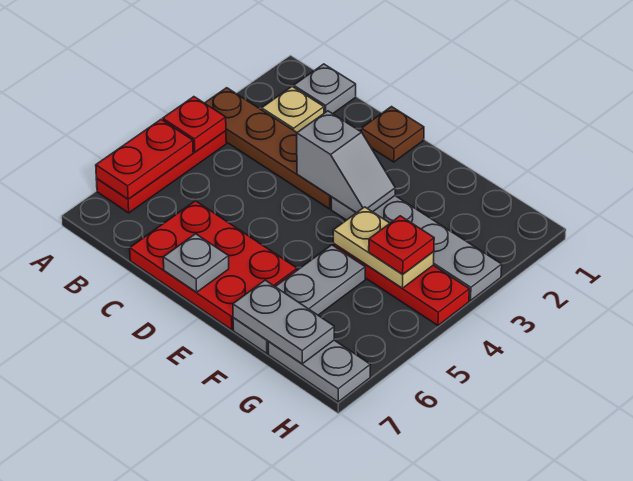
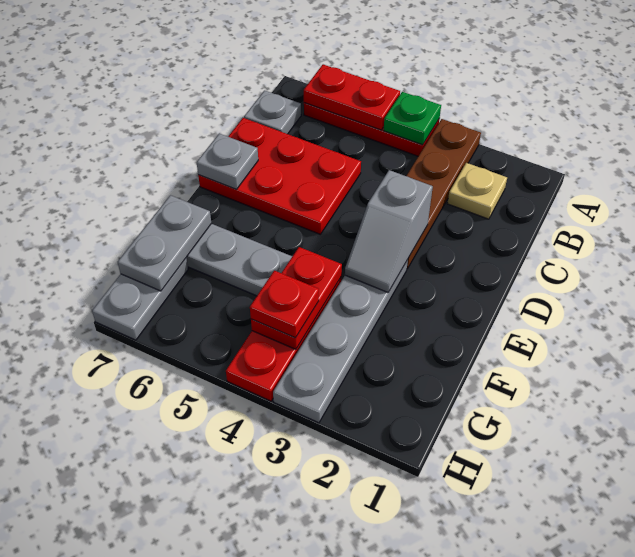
red plate A4 level 2 -> green plate A4 level 2
grey plate B1 level 1 -> grey plate B7 level 1
red plate C6:E7 level 1 -> red plate C5:D7 level 1
brown plate D1 level 1 -> none
tan plate F4:G4 level 2 -> red plate F4:G4 level 2

